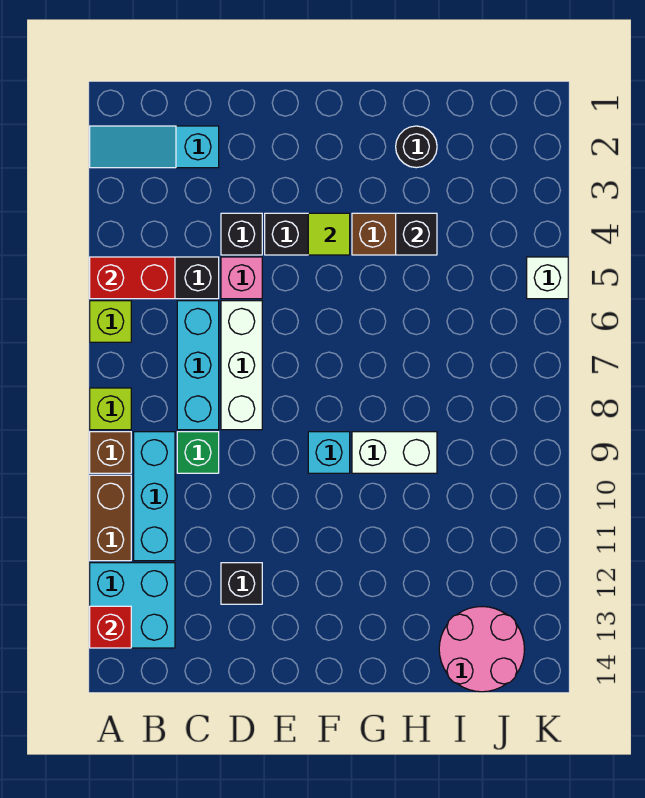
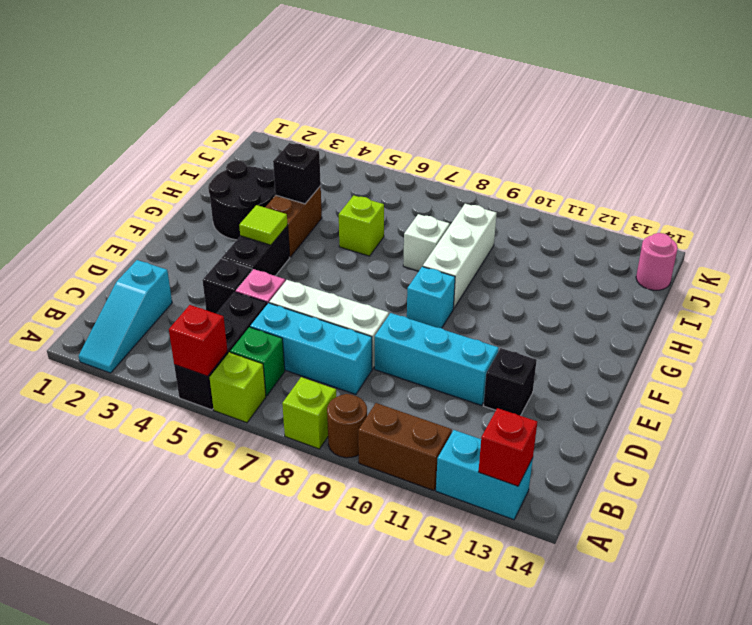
red brick A5:B5 level 2 -> red brick A5 level 2
brown brick A9 level 1 -> brown round brick A9 level 1
cyan brick A12:B13 level 1 -> cyan brick A12:A13 level 1
cyan brick B9:B11 level 1 -> cyan brick D9:D11 level 1
green brick C9 level 1 -> green brick B6 level 1
white brick G9:H9 level 1 -> white brick G9:I9 level 1
black round brick H2 level 1 -> black round brick G2:H3 level 1
none -> lime brick H6 level 1
pink round brick I13:J14 level 1 -> pink round brick J14 level 1
white brick K5 level 1 -> white brick H8 level 1

